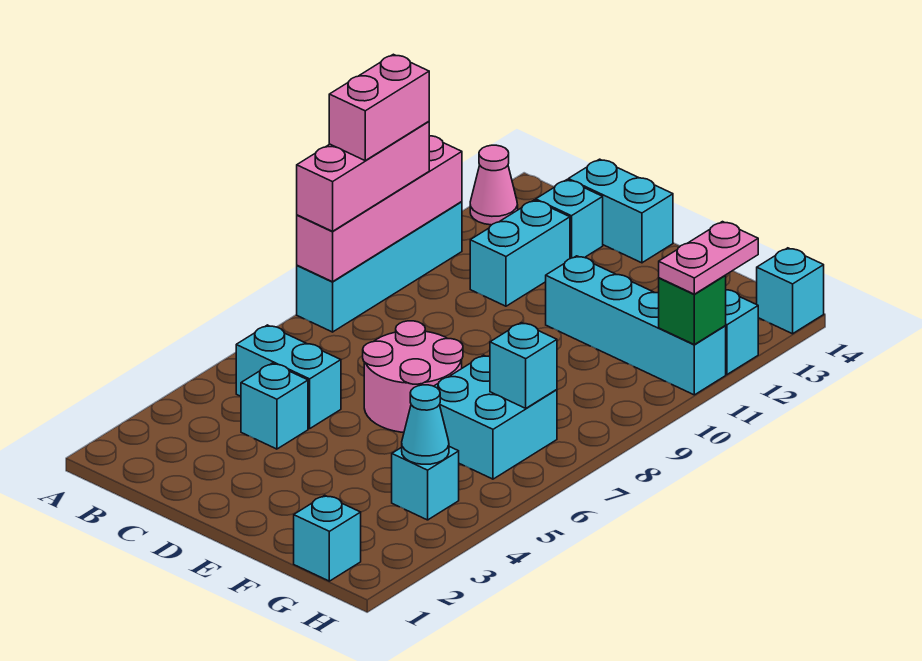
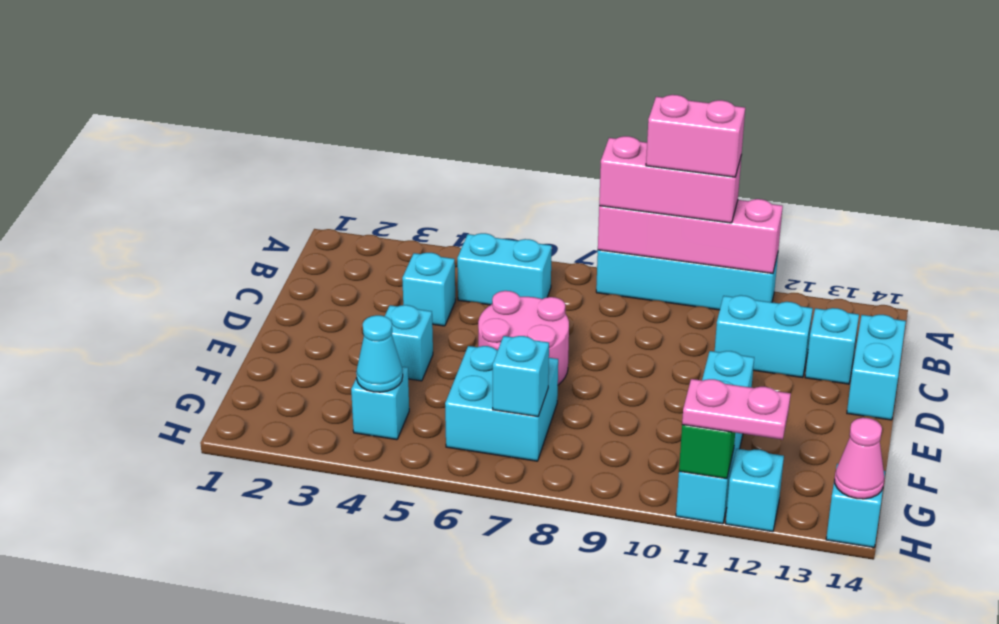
pink cone A13 level 1 -> pink cone H14 level 2
cyan brick B5:C5 level 1 -> cyan brick B5:B6 level 1
cyan brick G1 level 1 -> cyan brick E4 level 1

